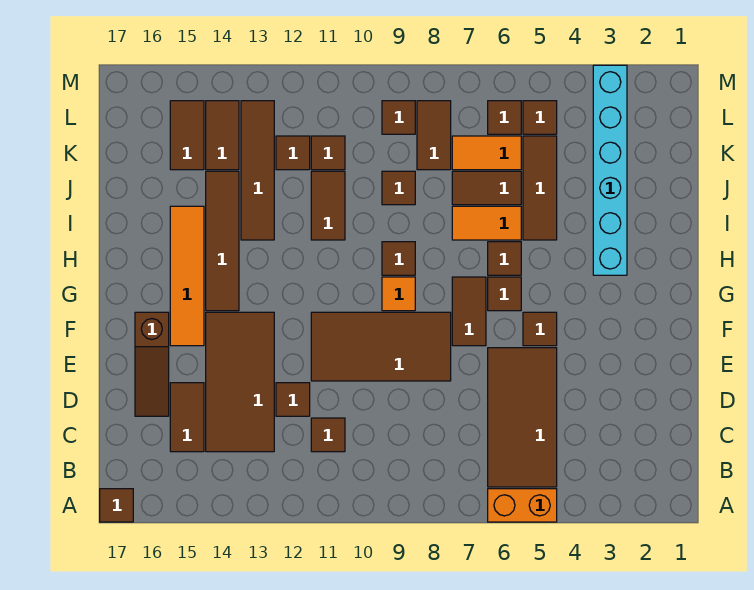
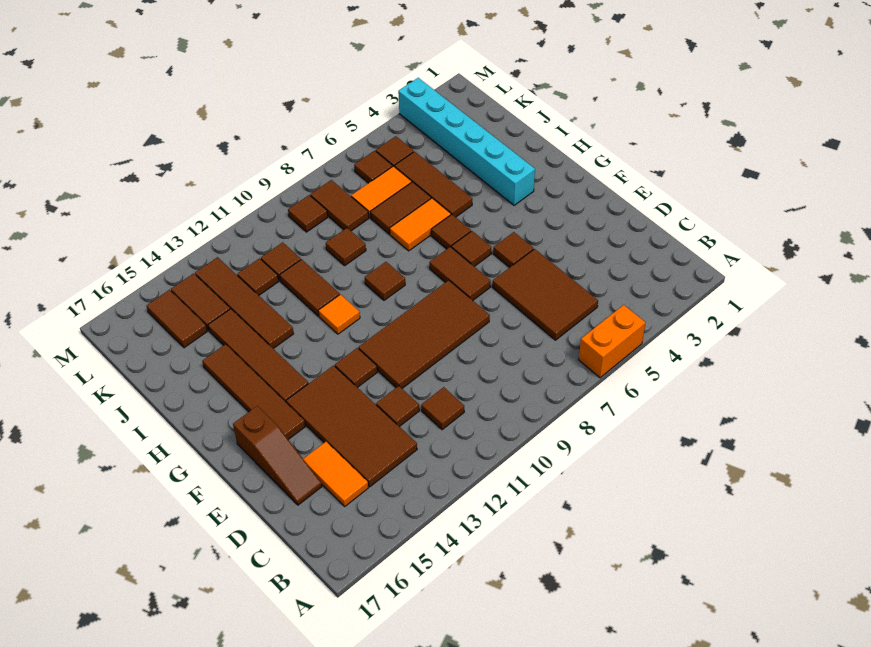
brown tile A17 level 1 -> brown tile F12 level 1
brown tile B5:E6 level 1 -> brown tile C5:E6 level 1
brown tile C15:D15 level 1 -> orange tile C15:D15 level 1
orange tile F15:I15 level 1 -> brown tile F15:I15 level 1
orange tile G9 level 1 -> orange tile H11 level 1

